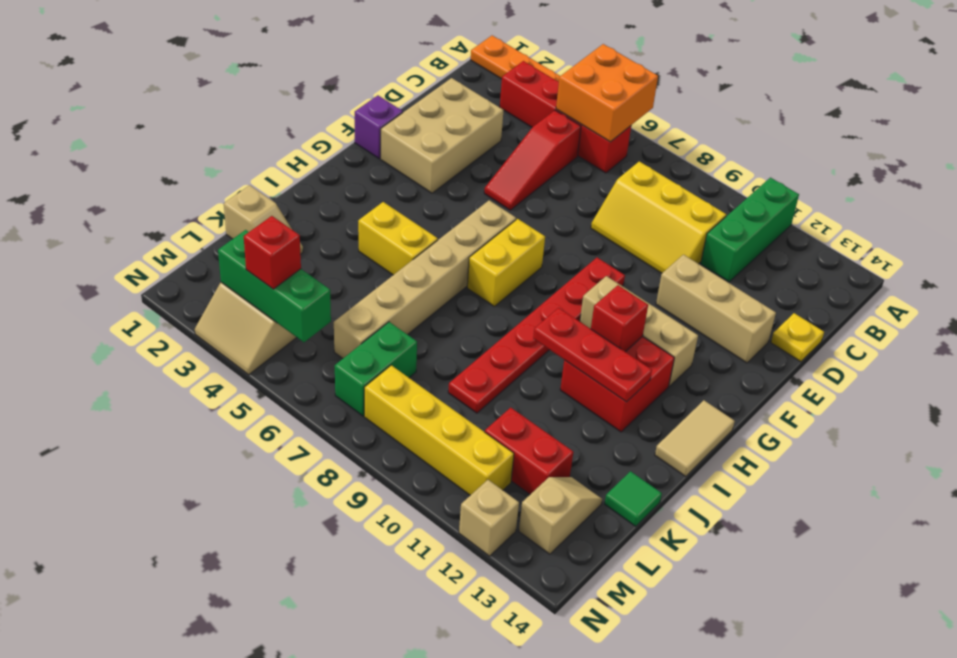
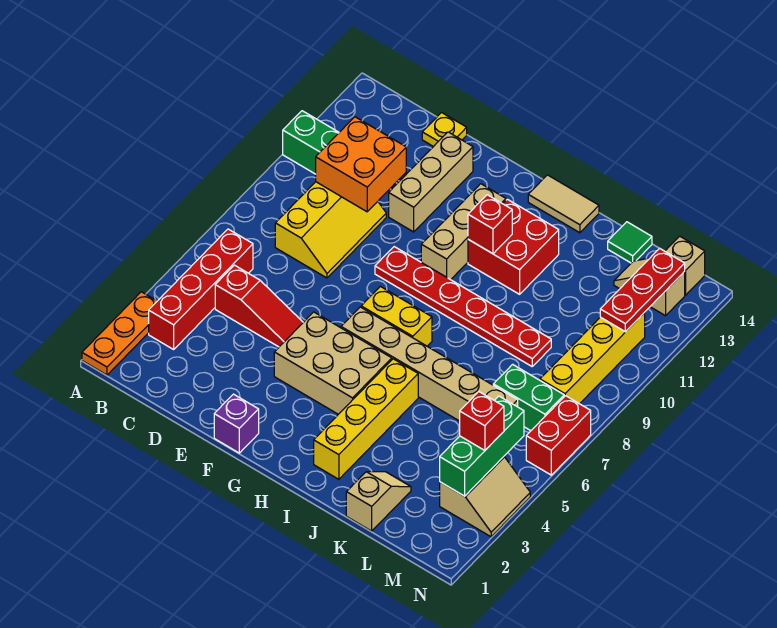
orange brick A5:B6 level 2 -> orange brick C10:D11 level 2
tan brick D2:F3 level 1 -> tan brick F4:H5 level 1
yellow brick I4:I5 level 1 -> yellow brick I2:I5 level 1
red plate I10:I12 level 2 -> red plate M11:M13 level 2
red brick L11:L12 level 1 -> red brick N6:N7 level 1
tan brick N12 level 1 -> tan brick M14 level 1

